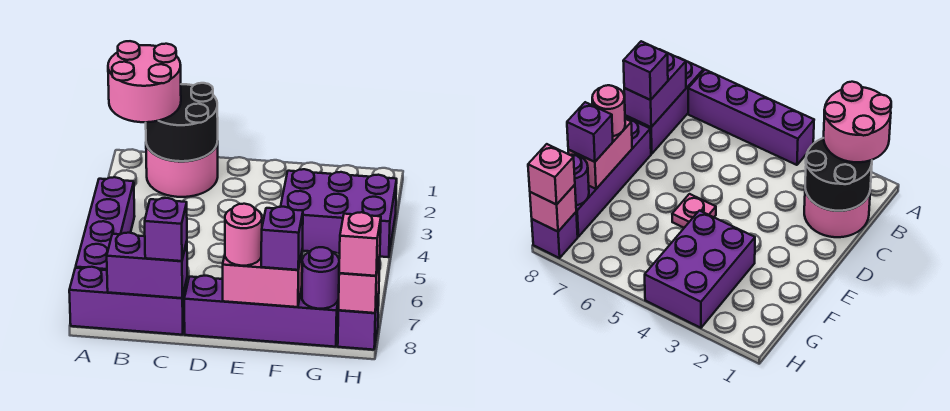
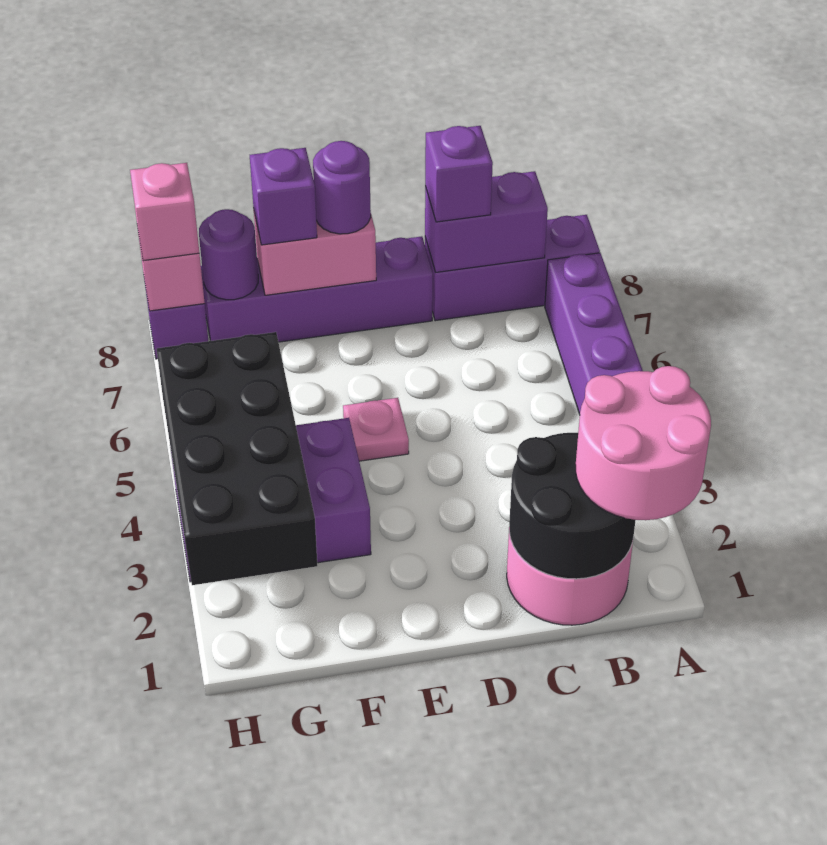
pink round brick E8 level 3 -> purple round brick E8 level 3
none -> black brick G2:H5 level 2

